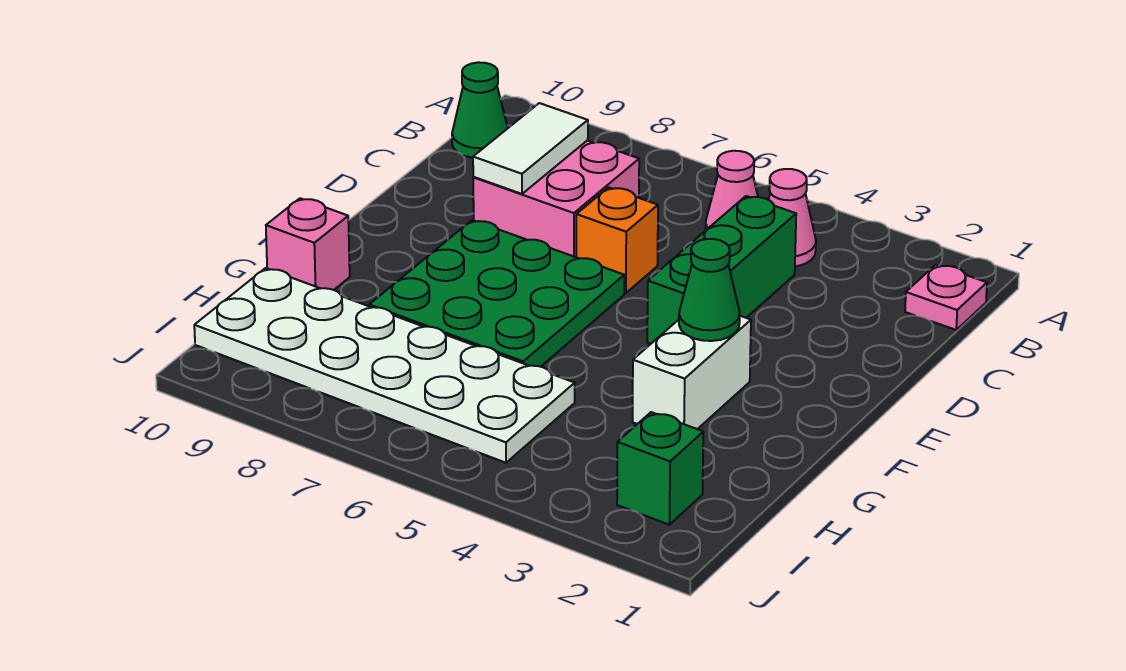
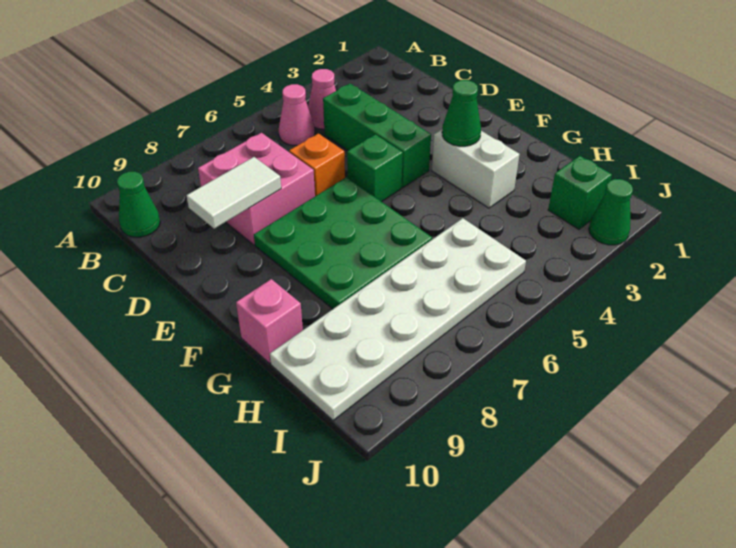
pink plate B1 level 1 -> none
white tile C8:D8 level 2 -> white tile D8:D9 level 2
none -> green brick E5 level 1
none -> green cone J2 level 1

